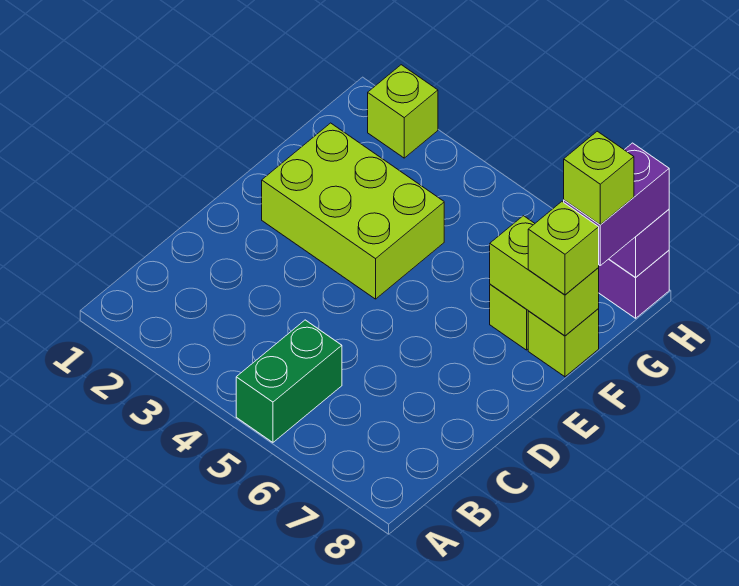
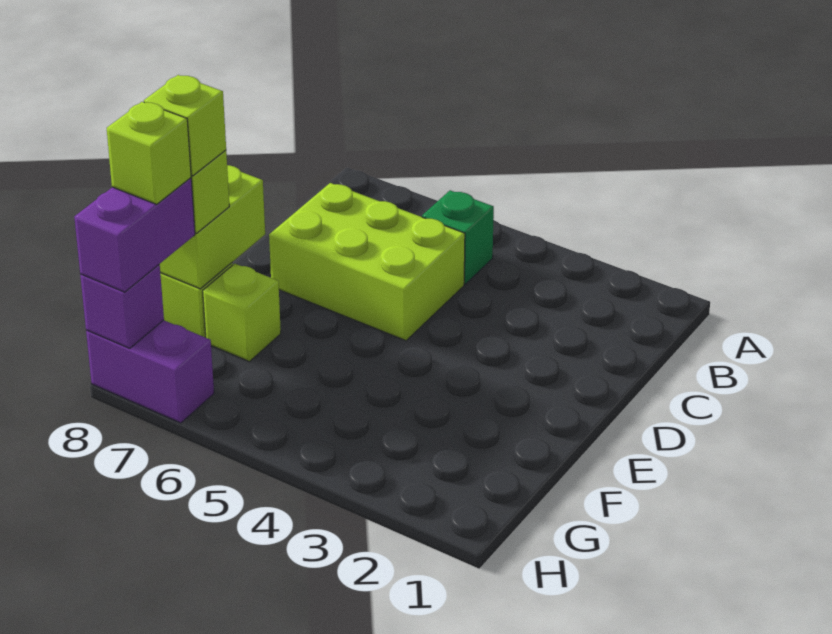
green brick A5:B5 level 1 -> green brick B5 level 1
lime brick E2:F4 level 1 -> lime brick C5:D7 level 1
lime brick F7:F8 level 2 -> lime brick E8:F8 level 2
lime brick H2 level 1 -> lime brick F8 level 4

